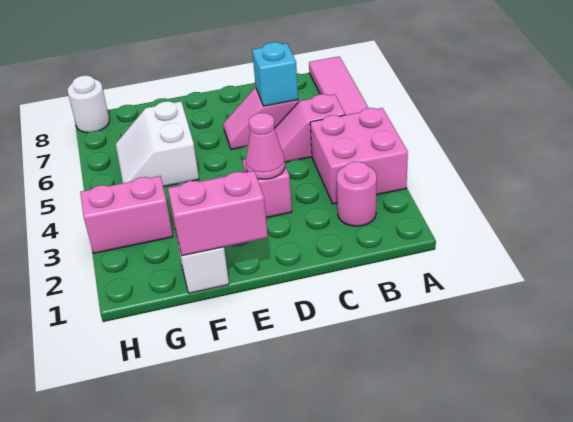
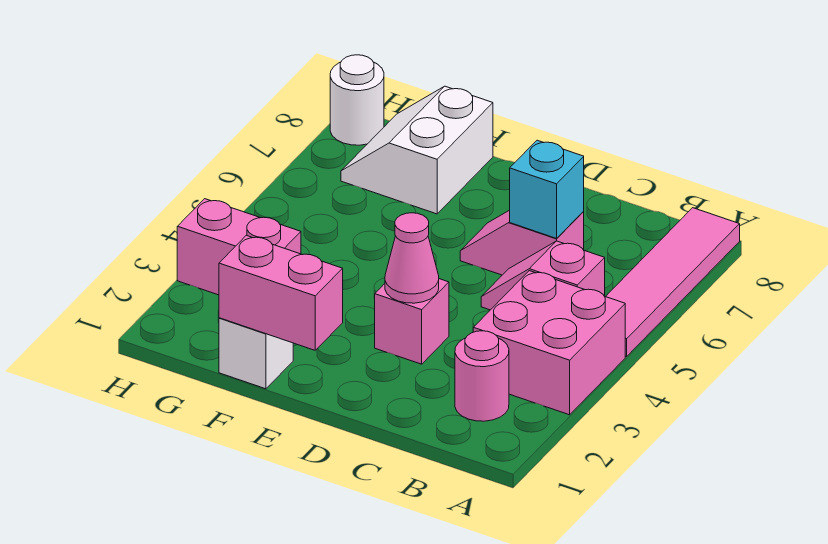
white slope F5:G6 level 1 top F -> white slope F7:G8 level 1 top F

